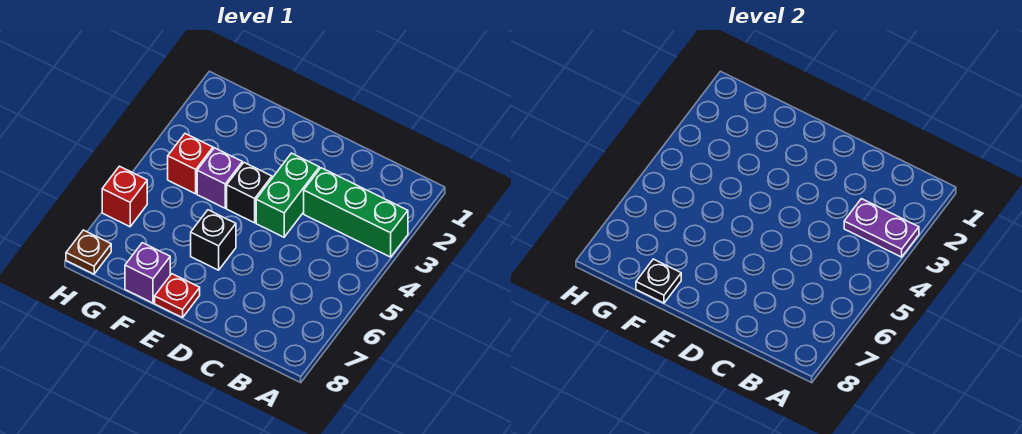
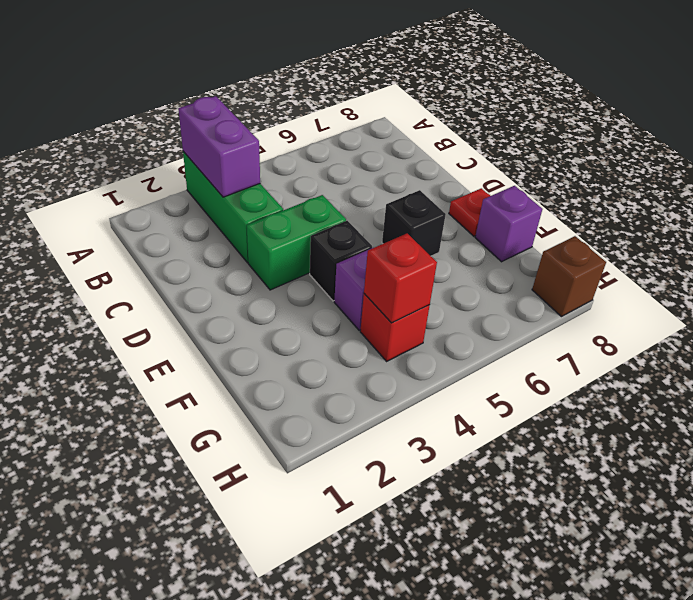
purple plate A3:B3 level 2 -> purple brick A3:B3 level 2
black plate F8 level 2 -> none
red brick H6 level 1 -> red brick G4 level 2
brown plate H8 level 1 -> brown brick H8 level 1

